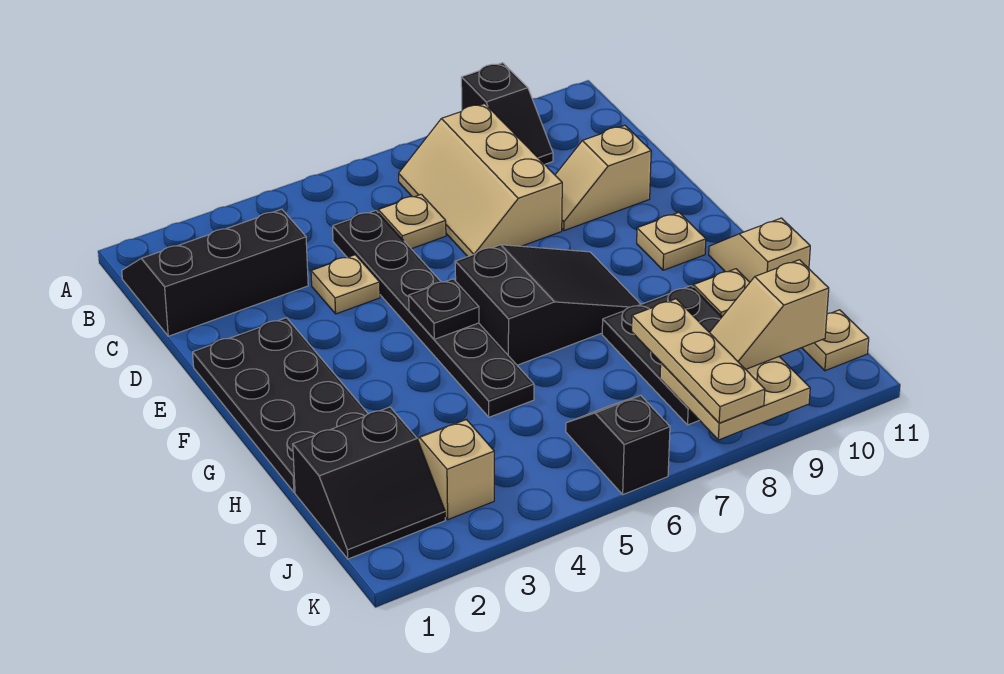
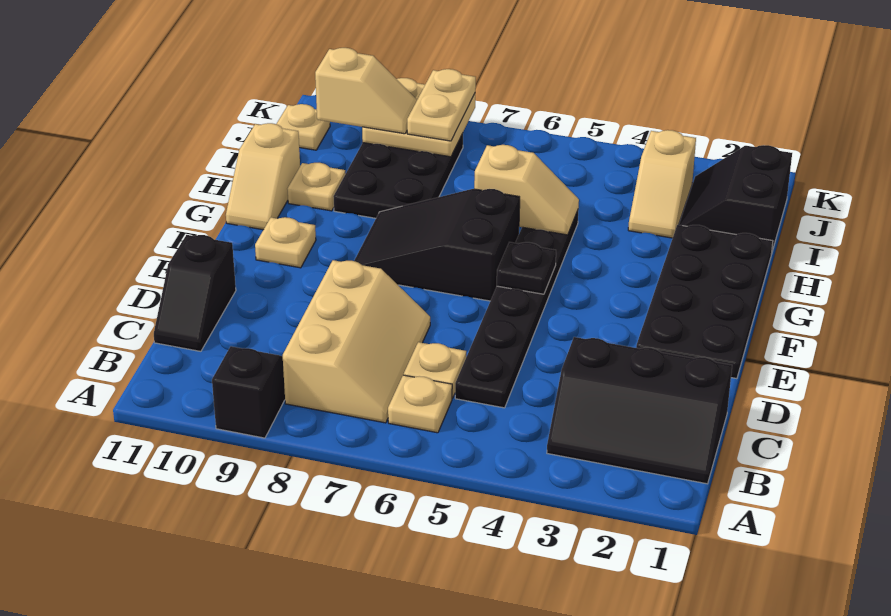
tan plate D4 level 1 -> tan plate B6 level 1
tan slope D9:D10 level 1 top 10 -> tan slope H5:H6 level 2 top 6
black slope I1:J2 level 1 top I -> black slope I1:J2 level 1 top 1
tan plate I8:K8 level 3 -> tan plate J8:K8 level 3
black slope J6:K6 level 1 top K -> black slope C11:D11 level 1 top D

